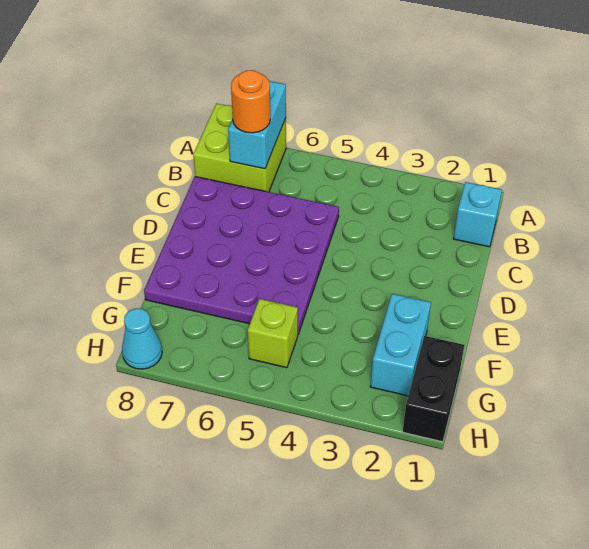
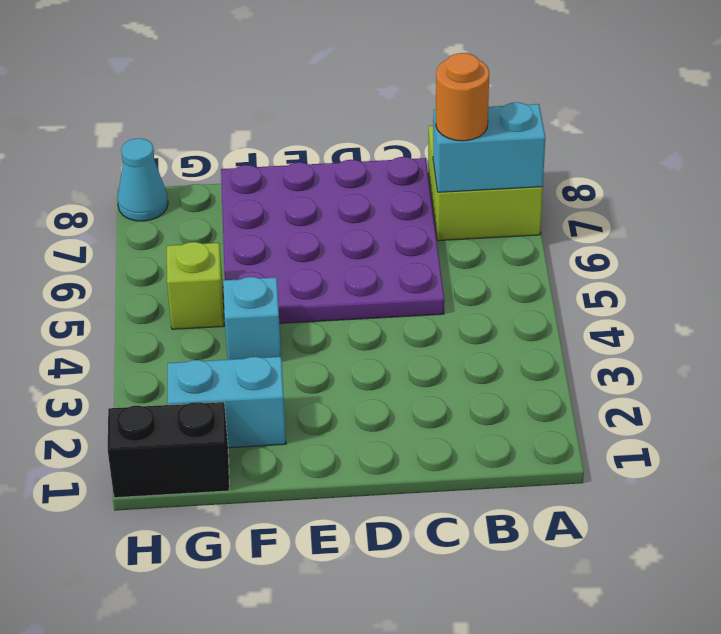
cyan brick B1 level 1 -> cyan brick F4 level 1

